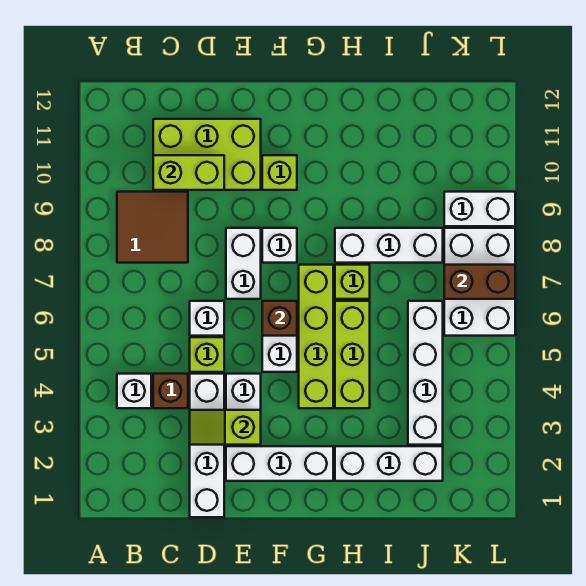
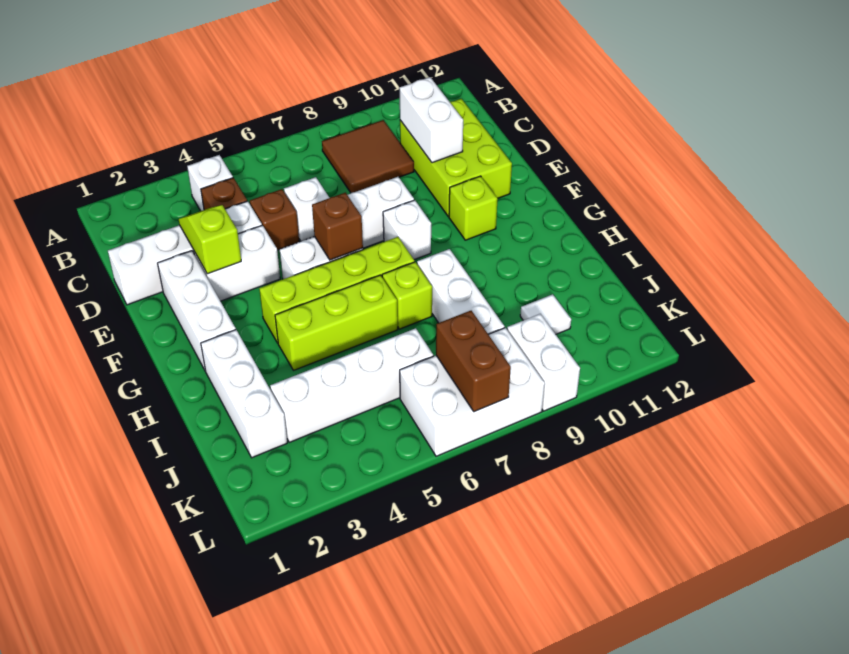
lime brick C10:D10 level 2 -> white brick C10:D10 level 2
lime brick D5 level 1 -> brown brick D5 level 1
none -> white tile J10 level 1

